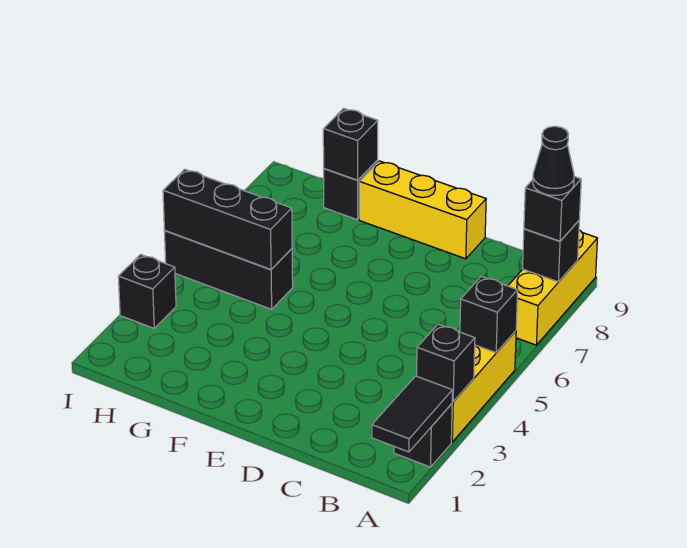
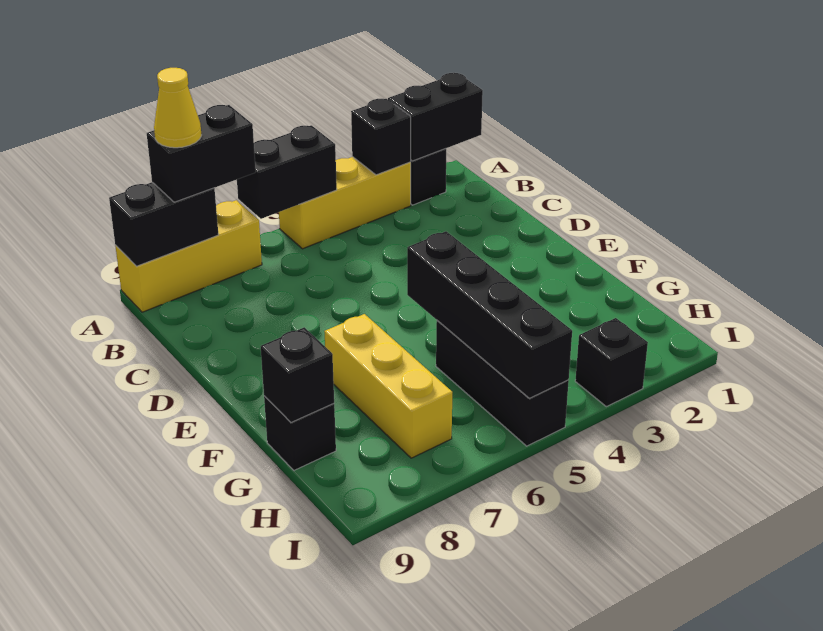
black tile A1:A2 level 2 -> black brick A1:A2 level 2
black brick A5 level 2 -> black brick A5:A6 level 2
black brick A8 level 2 -> black brick A8:A9 level 2
black brick A8 level 3 -> black brick A7:A8 level 3
black cone A8 level 4 -> yellow cone A8 level 4
yellow brick D9:F9 level 1 -> yellow brick F7:H7 level 1
black brick G5:I5 level 2 -> black brick F5:I5 level 2

